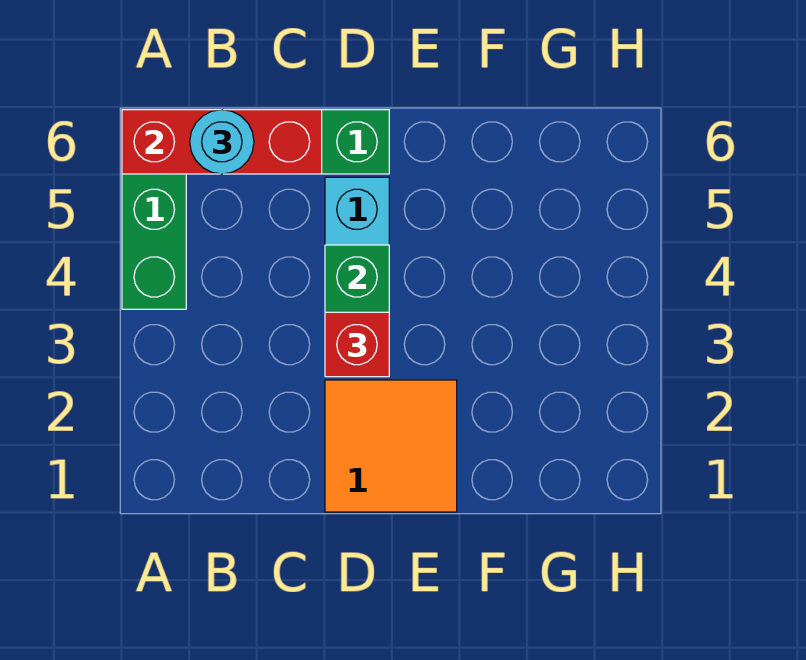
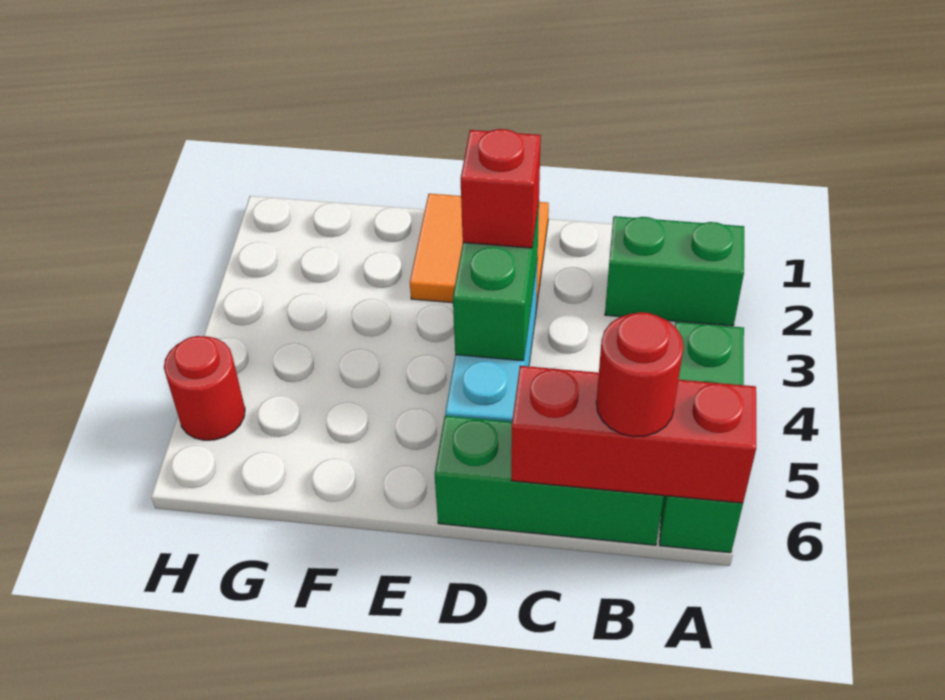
none -> green brick A2:B2 level 1
cyan round brick B6 level 3 -> red round brick B6 level 3
none -> red round brick H5 level 1

